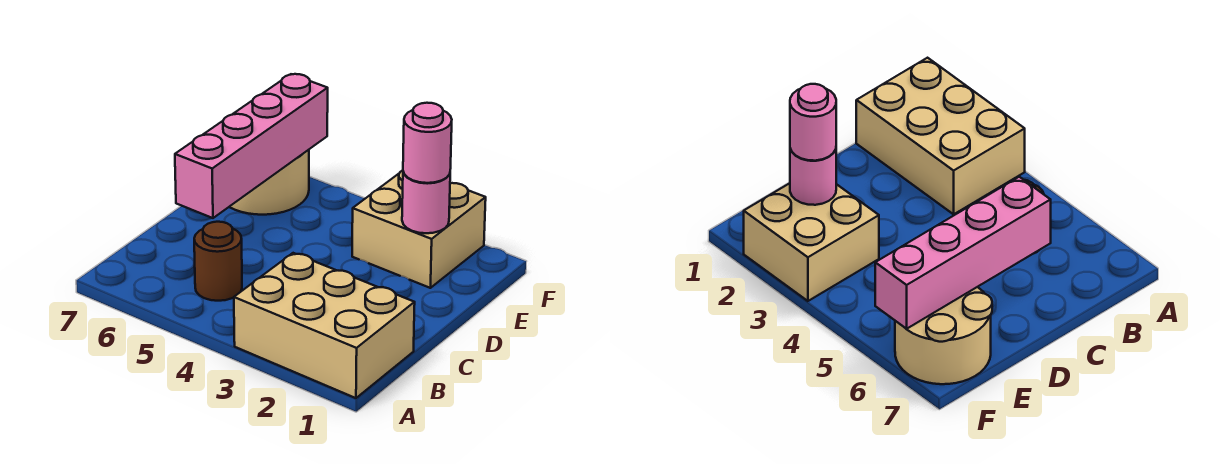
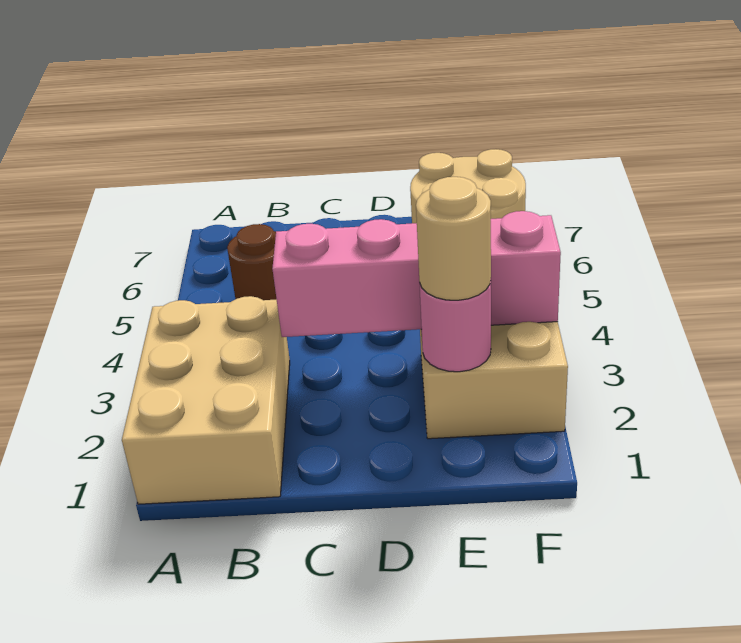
pink brick C6:F6 level 2 -> pink brick C3:F3 level 2
pink round brick E2 level 3 -> tan round brick E2 level 3

